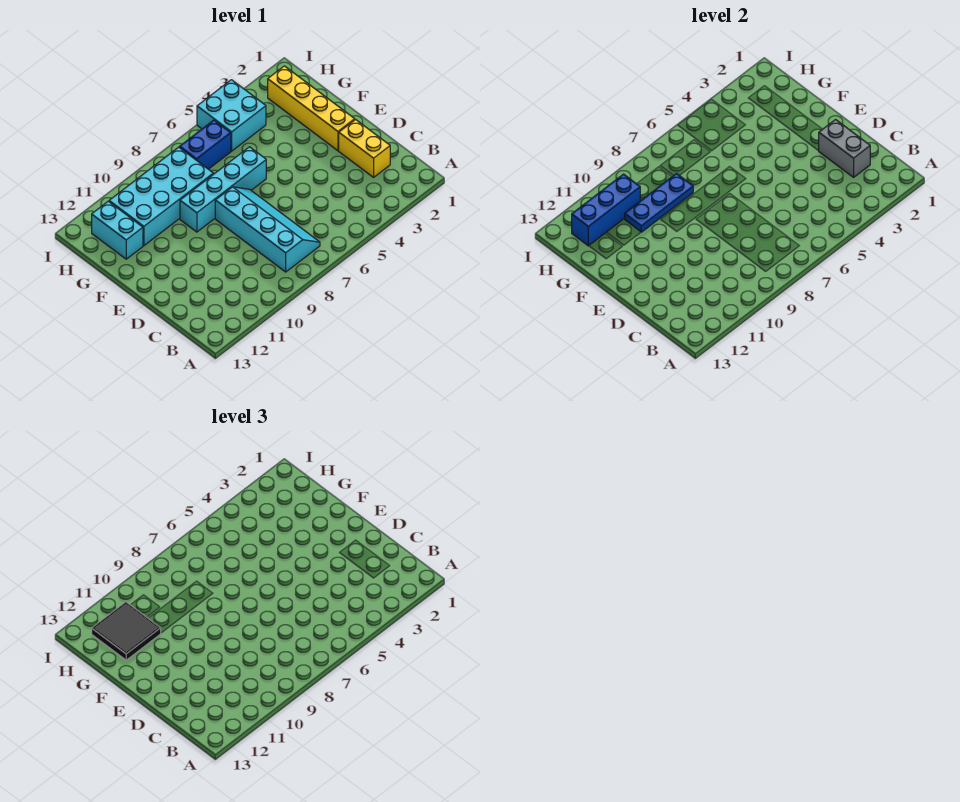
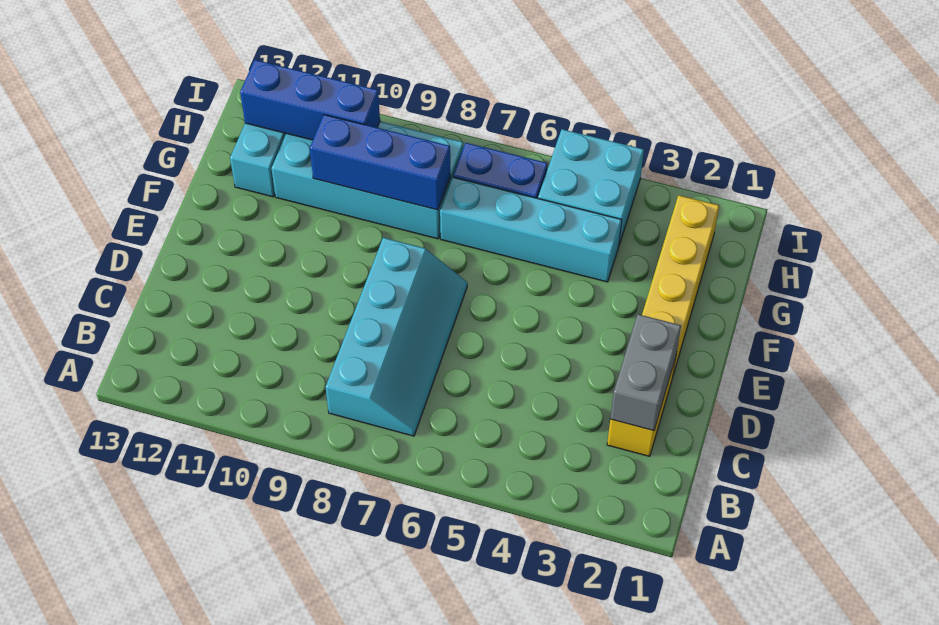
cyan brick F6:F9 level 1 -> cyan brick G4:G7 level 1
blue plate G8:G10 level 2 -> blue brick G8:G10 level 2
black tile G11:H12 level 3 -> none

